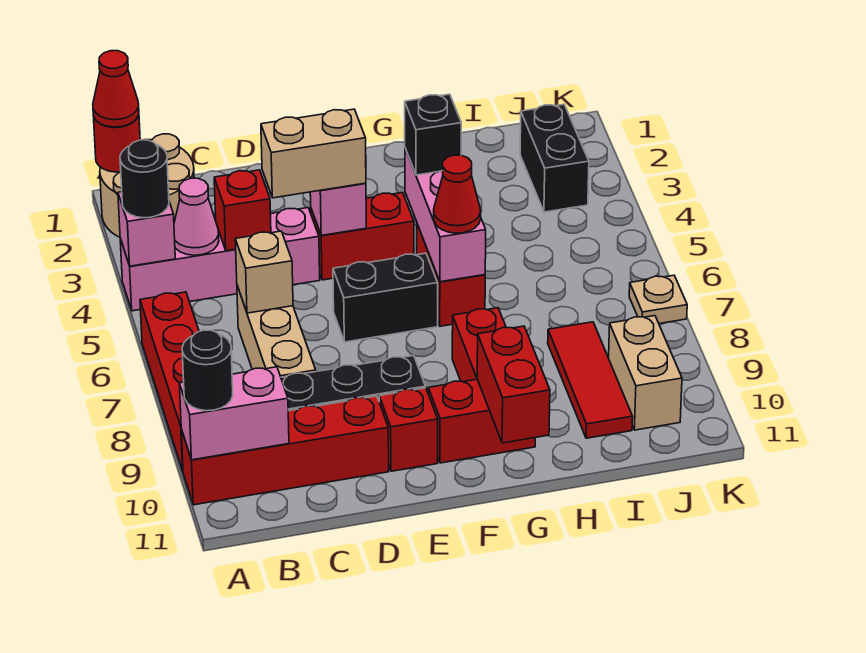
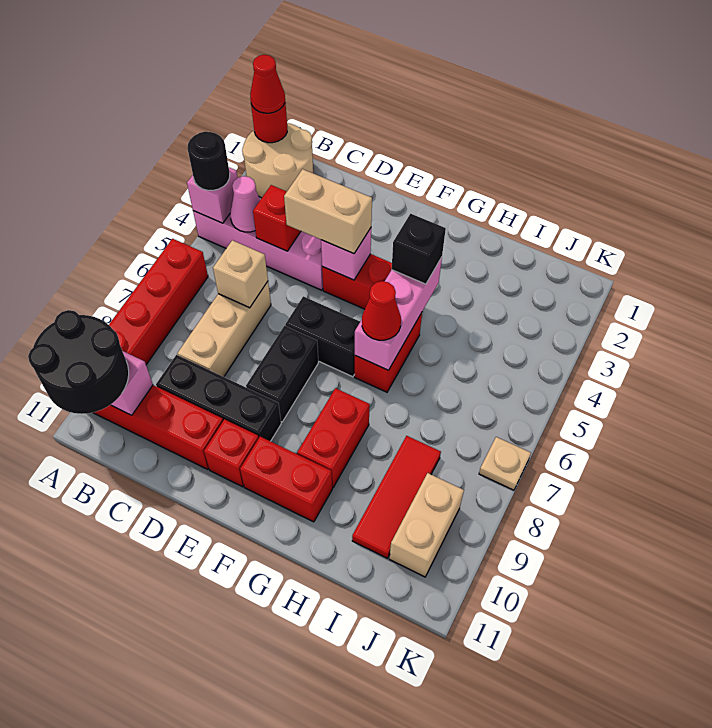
black round brick A10 level 3 -> black round brick A10:B11 level 3
red brick G10:G11 level 2 -> none
black brick J2:J3 level 1 -> black brick E7:E8 level 1

